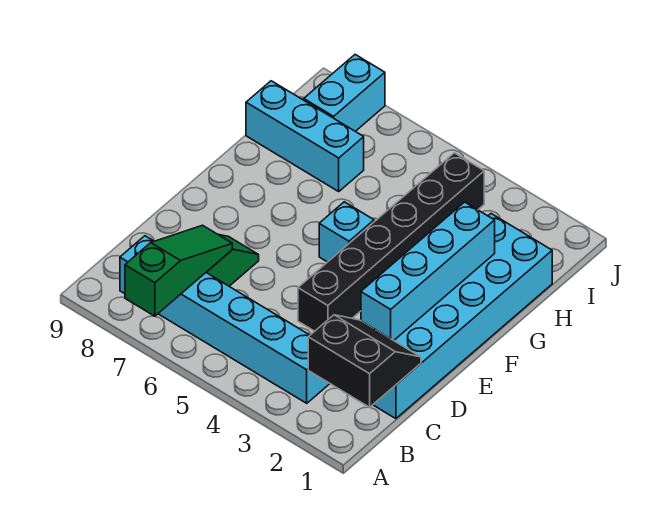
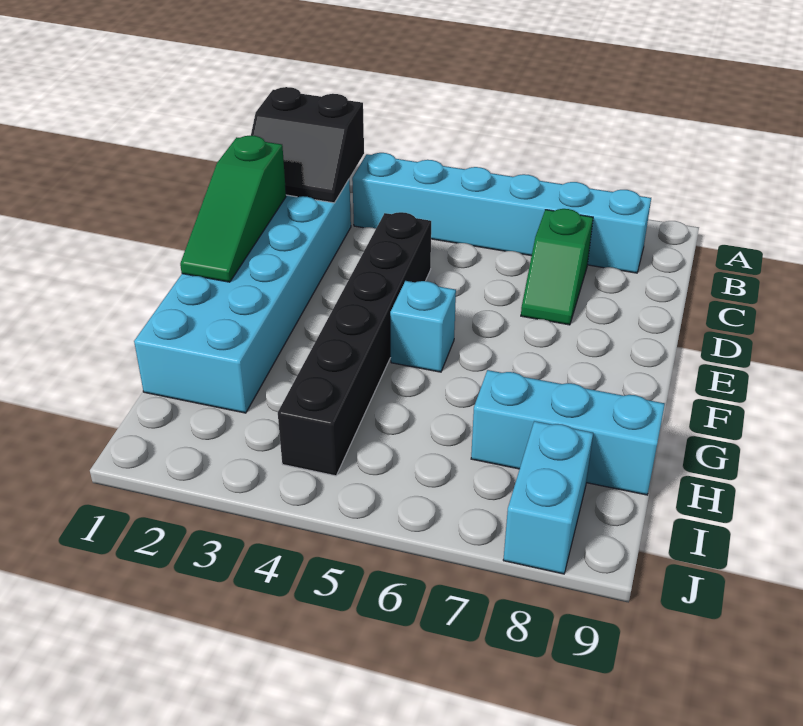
green slope A7:C7 level 2 top A -> green slope D1:F1 level 2 top D
cyan brick D2:G2 level 2 -> none

